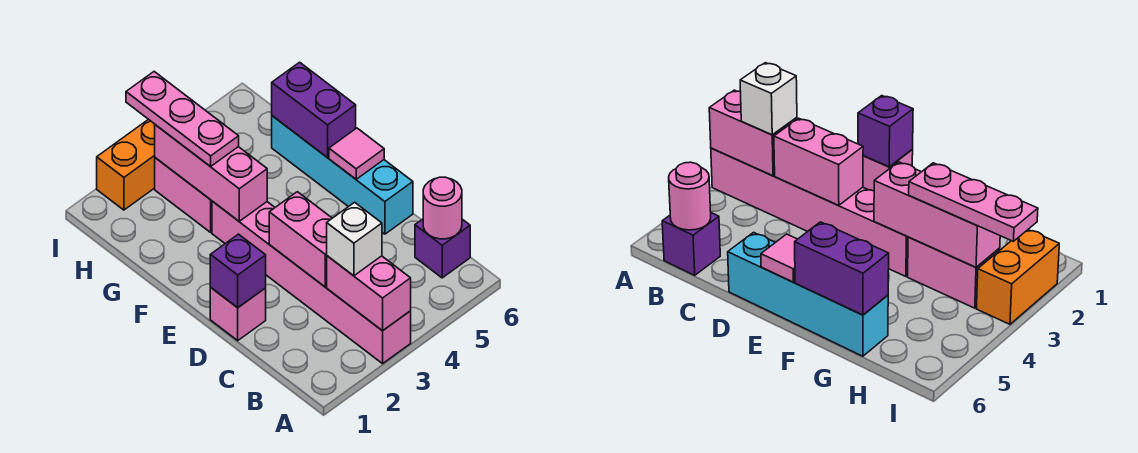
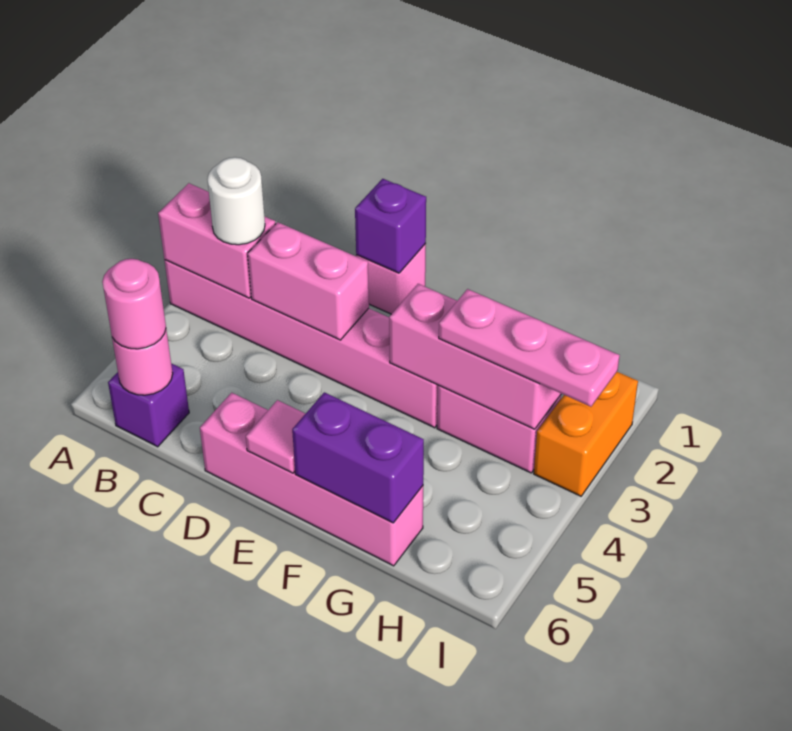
white brick B3 level 3 -> white round brick B3 level 3
none -> pink round brick B6 level 3
cyan brick D6:G6 level 1 -> pink brick D6:G6 level 1

